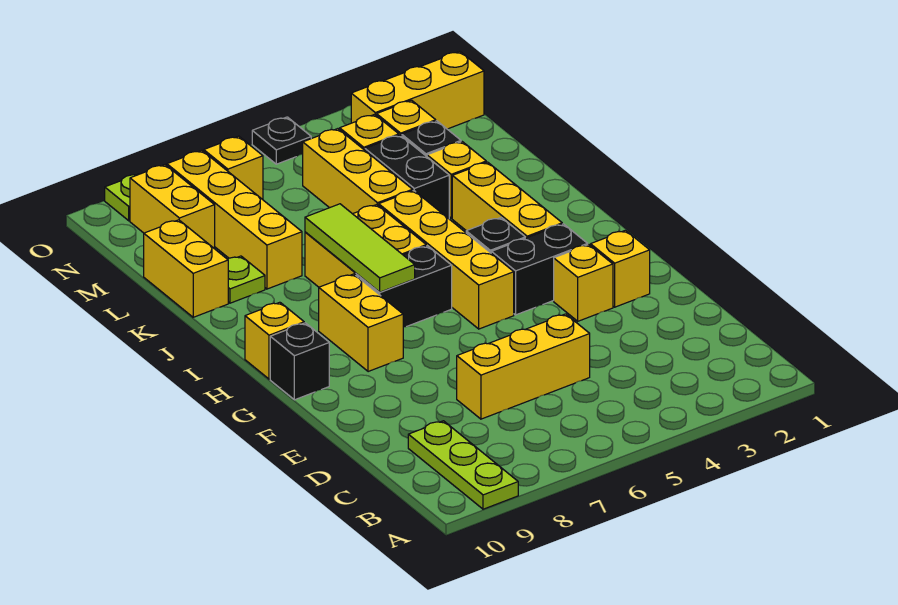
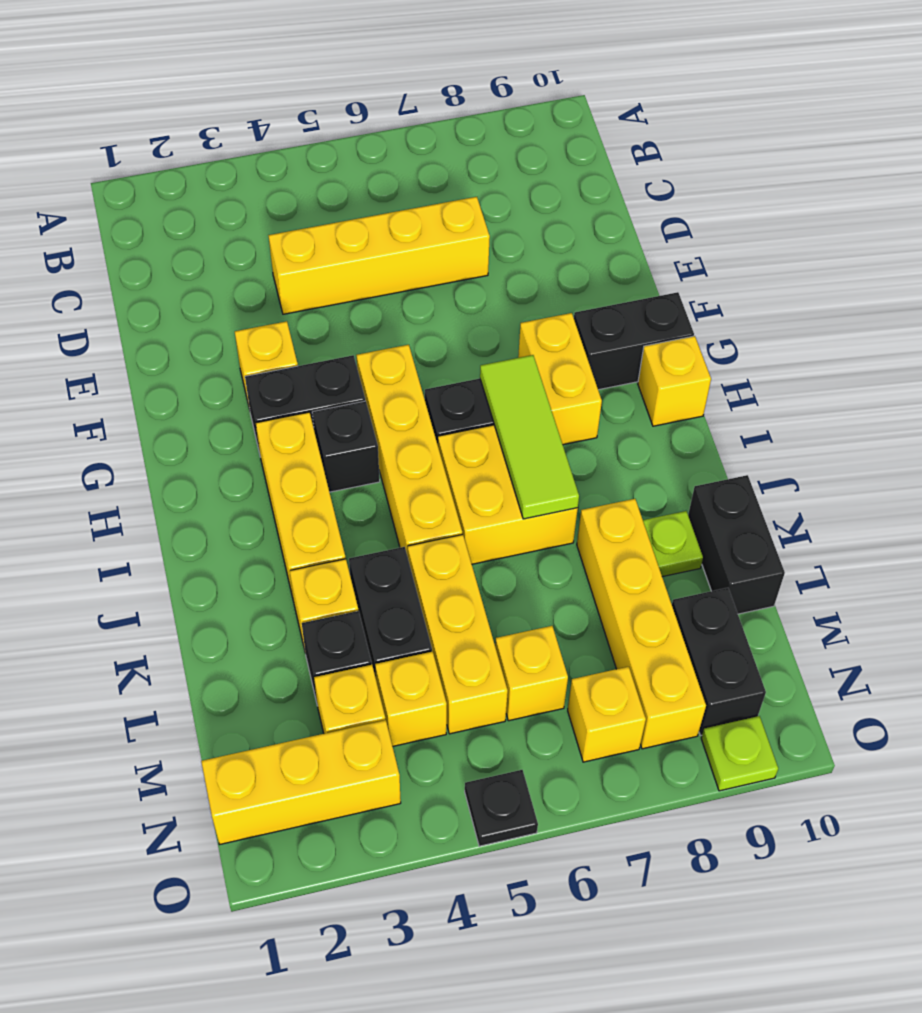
lime plate A9:C9 level 1 -> none
yellow brick D5:D7 level 1 -> yellow brick D4:D7 level 1
yellow brick F2 level 1 -> yellow brick M6 level 1
black brick G10 level 1 -> black brick G9:G10 level 1
yellow brick K10:L10 level 1 -> black brick K10:L10 level 1
yellow brick M9:N9 level 1 -> black brick M9:N9 level 1

